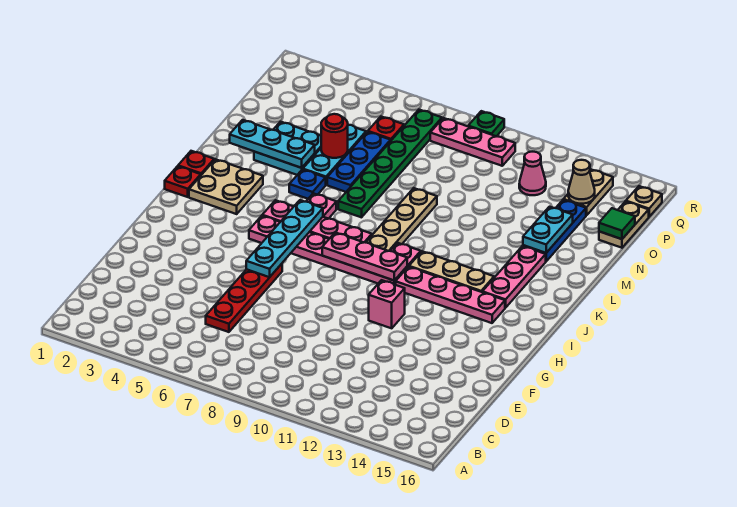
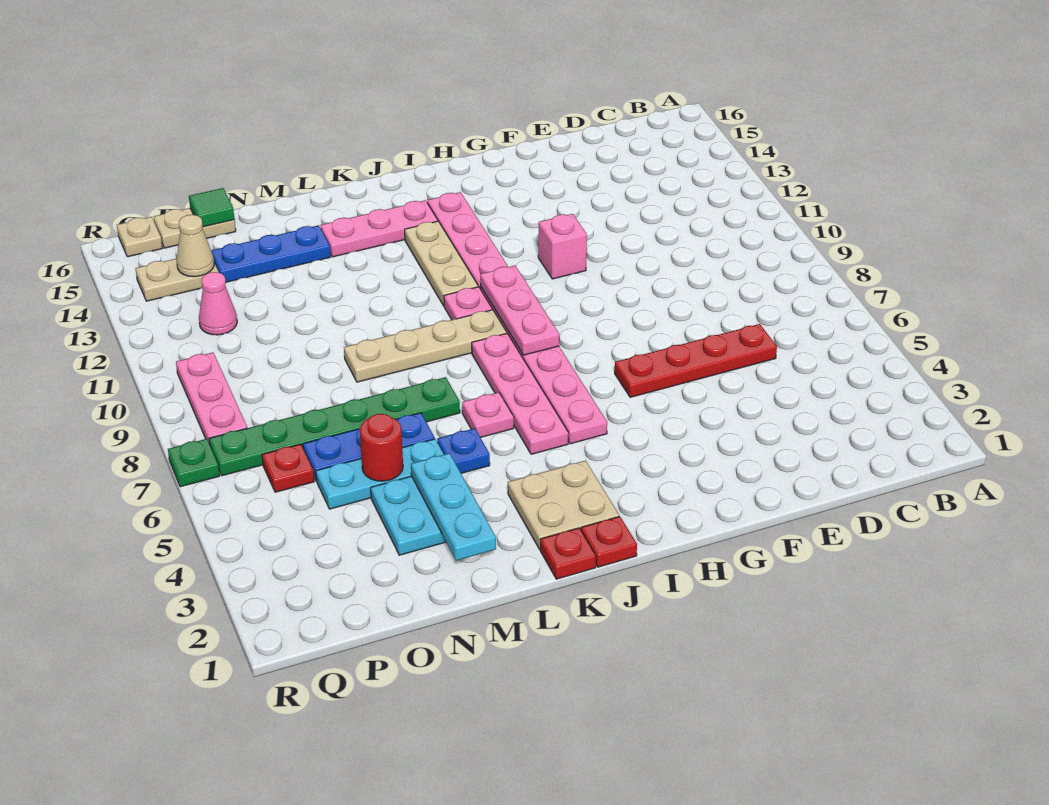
cyan plate G6:J6 level 2 -> none
cyan plate M14:N14 level 2 -> none
green plate R9 level 1 -> green plate R7 level 1

